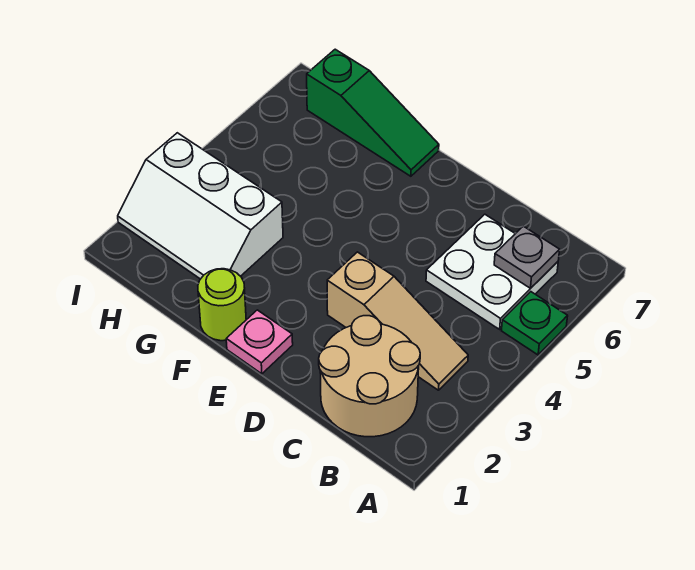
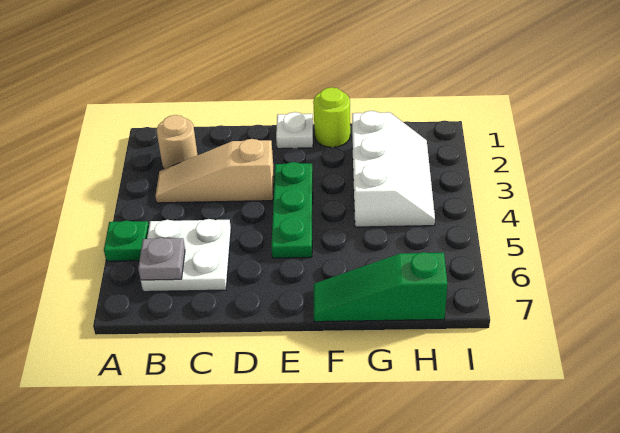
tan round brick B1:C2 level 1 -> tan round brick B2 level 1
pink plate E1 level 1 -> white plate E1 level 1
none -> green plate E3:E5 level 1
white slope G2:I3 level 1 top 3 -> white slope G2:H4 level 1 top G

